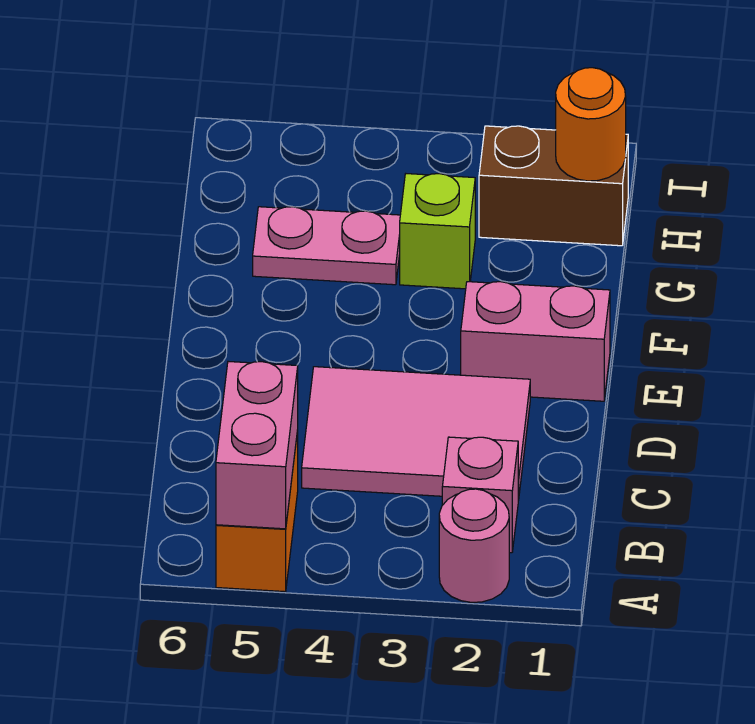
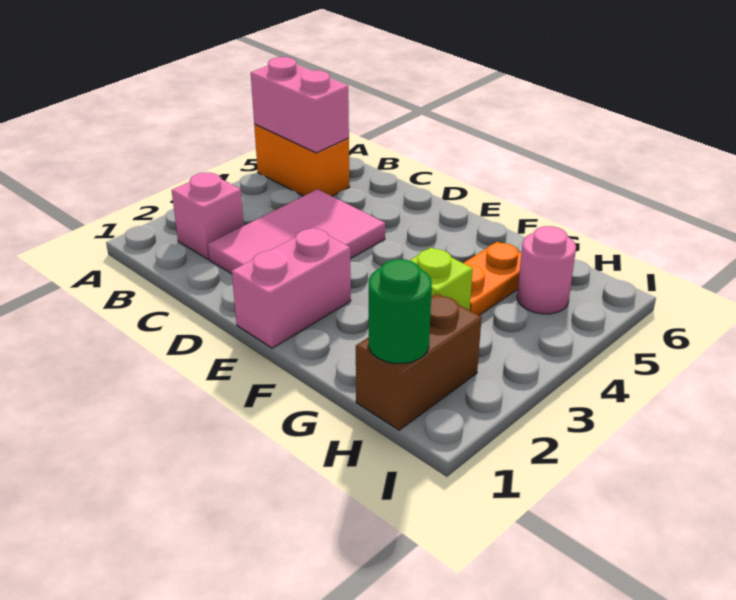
pink round brick A2 level 1 -> pink round brick H5 level 1
pink plate G4:G5 level 1 -> orange plate G4:G5 level 1
orange round brick H1 level 2 -> green round brick H1 level 2

